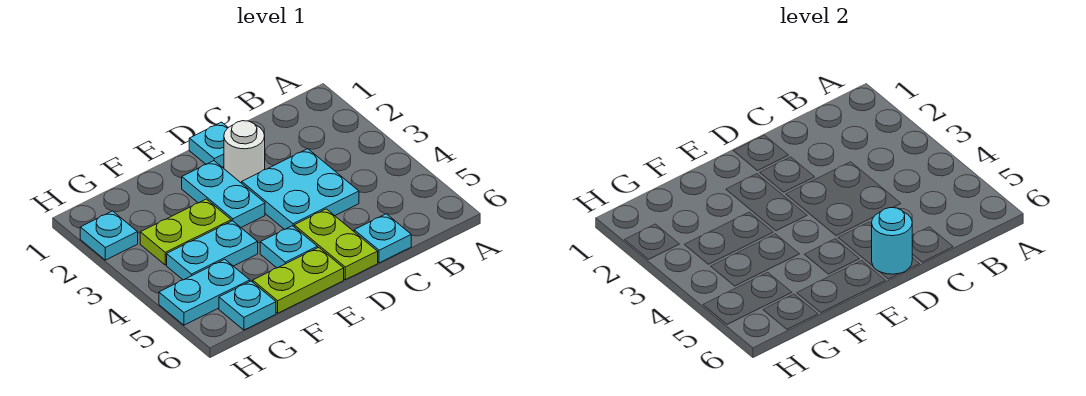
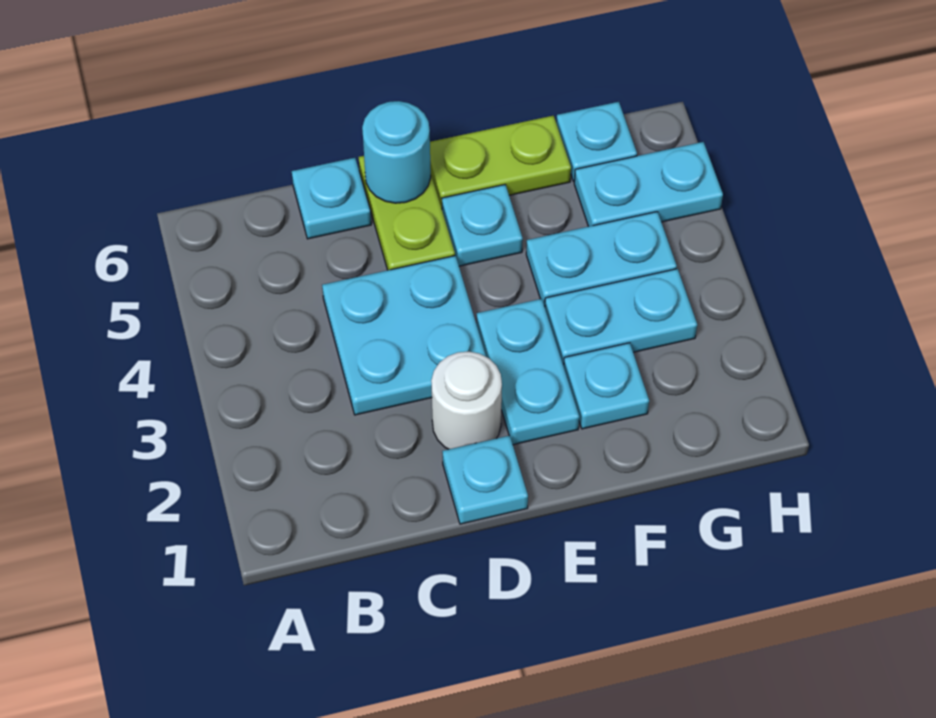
lime plate F3:G3 level 1 -> cyan plate F3:G3 level 1
cyan plate H2 level 1 -> cyan plate F2 level 1

